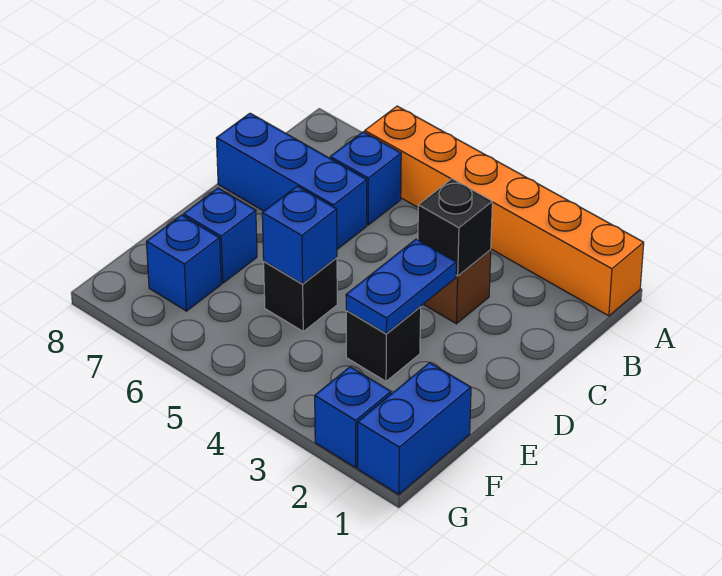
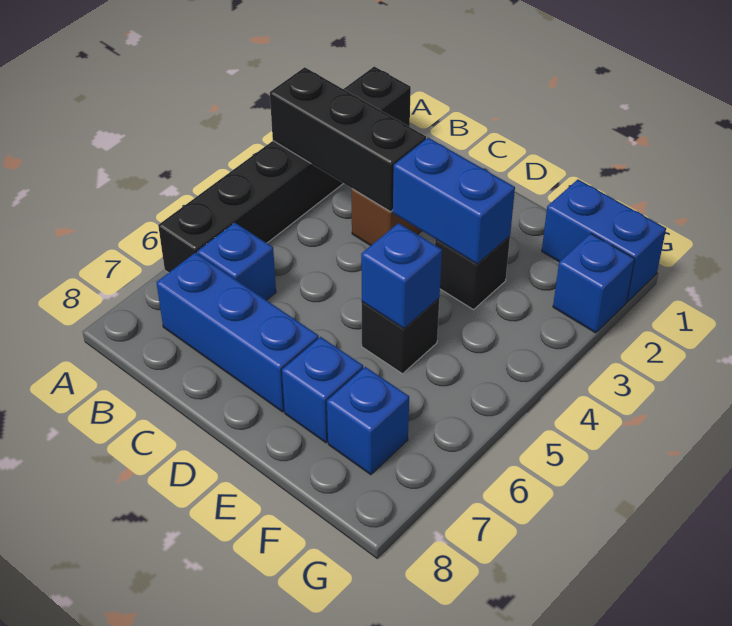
orange brick A1:A6 level 1 -> black brick A1:A6 level 1
black brick C3 level 2 -> black brick A3:C3 level 2
blue brick C6:C8 level 1 -> blue brick B7:D7 level 1
blue plate D3:E3 level 2 -> blue brick D3:E3 level 2

